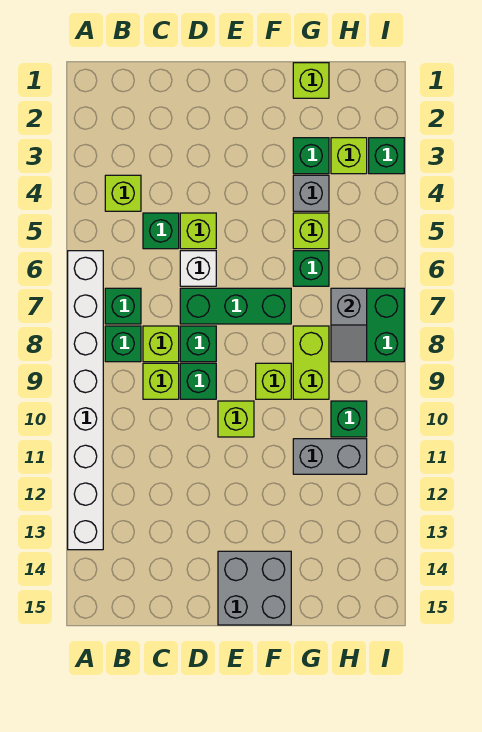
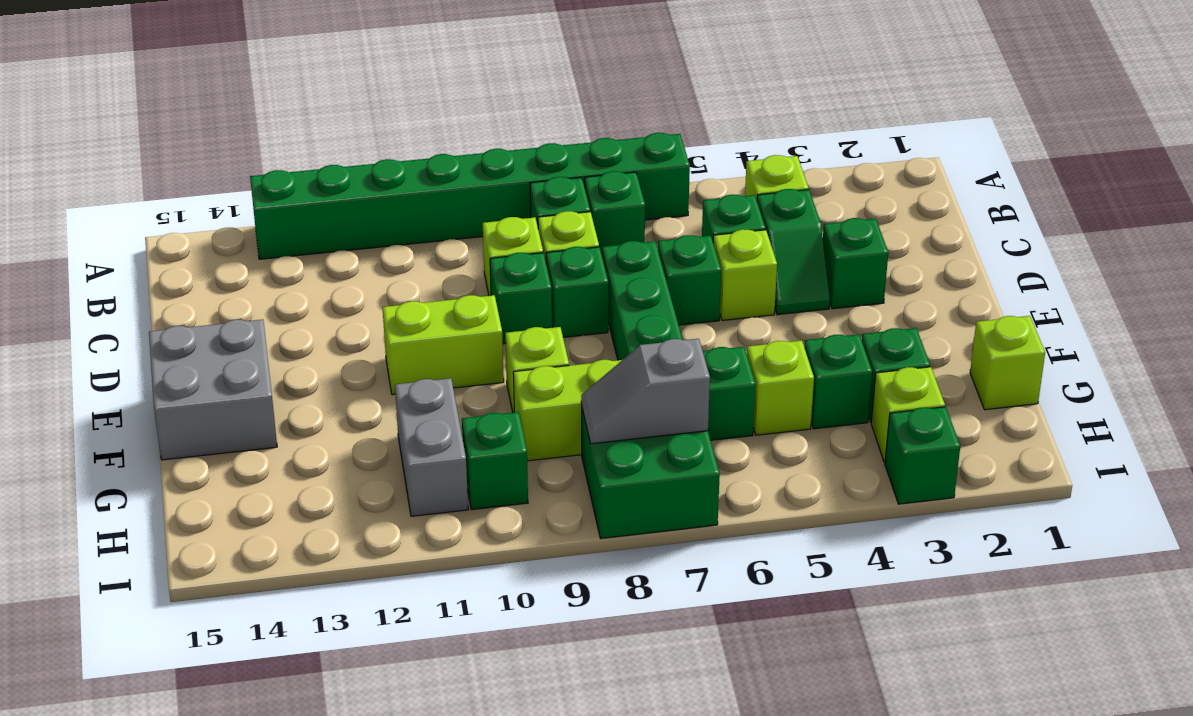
white brick A6:A13 level 1 -> green brick A6:A13 level 1
none -> green slope C4:D4 level 1 top C
none -> green brick D3 level 1
white brick D6 level 1 -> green brick D6 level 1
lime brick E10 level 1 -> lime brick E10:E11 level 1
grey brick G4 level 1 -> green brick G4 level 1

